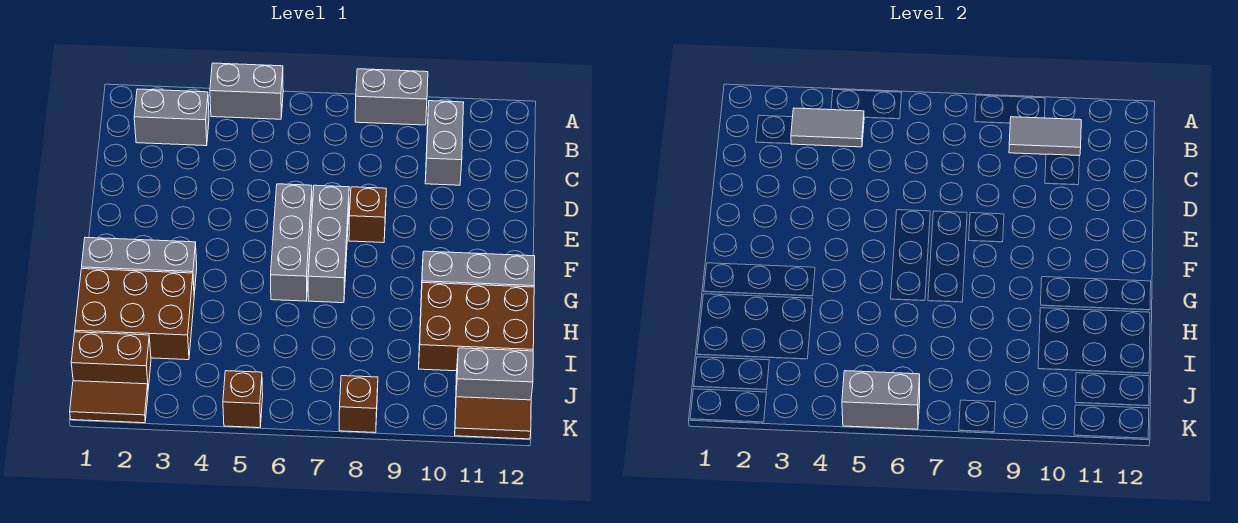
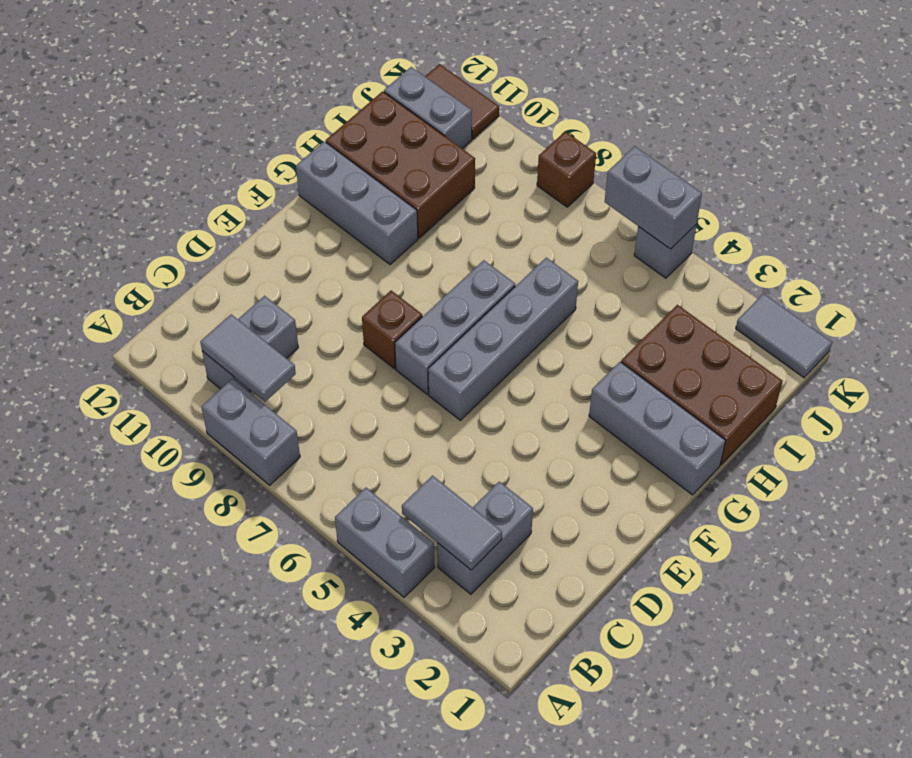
grey brick B2:B3 level 1 -> grey brick B3:C3 level 1
grey brick E6:G6 level 1 -> grey brick E6:H6 level 1
brown brick J1:J2 level 1 -> none
brown tile K1:K2 level 1 -> grey tile K1:K2 level 1
brown brick K5 level 1 -> grey brick K5 level 1

